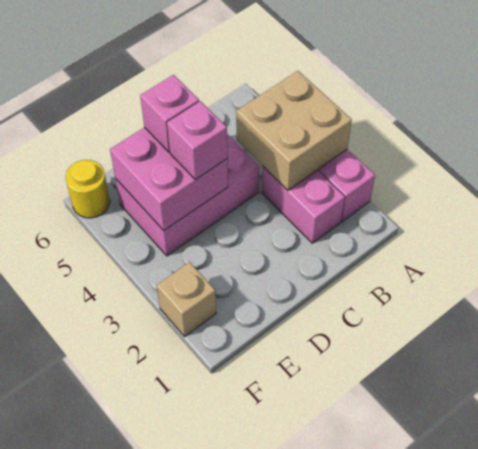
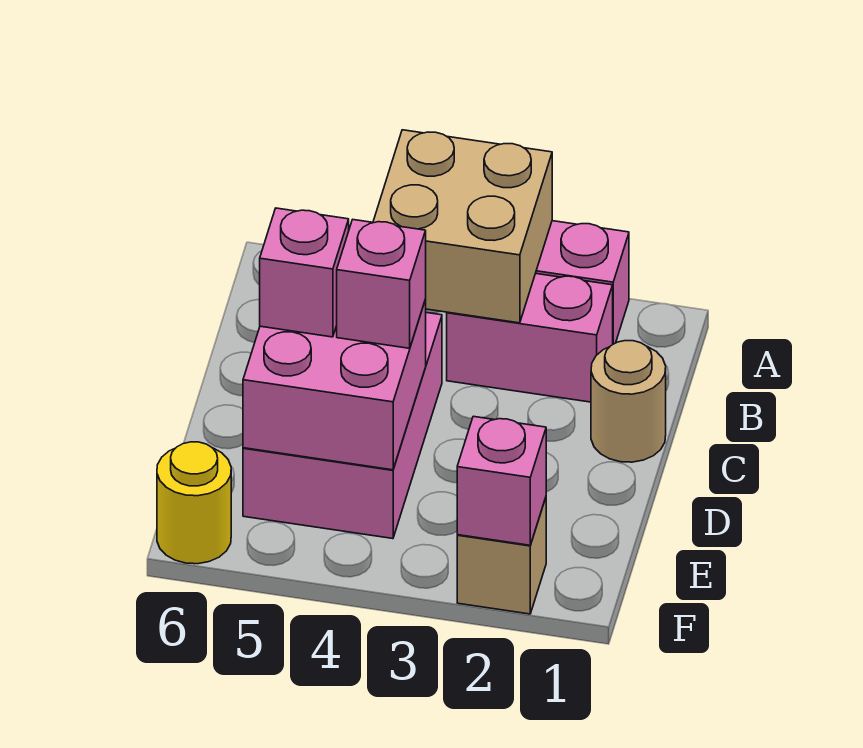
none -> tan round brick C1 level 1
none -> pink brick F2 level 2

